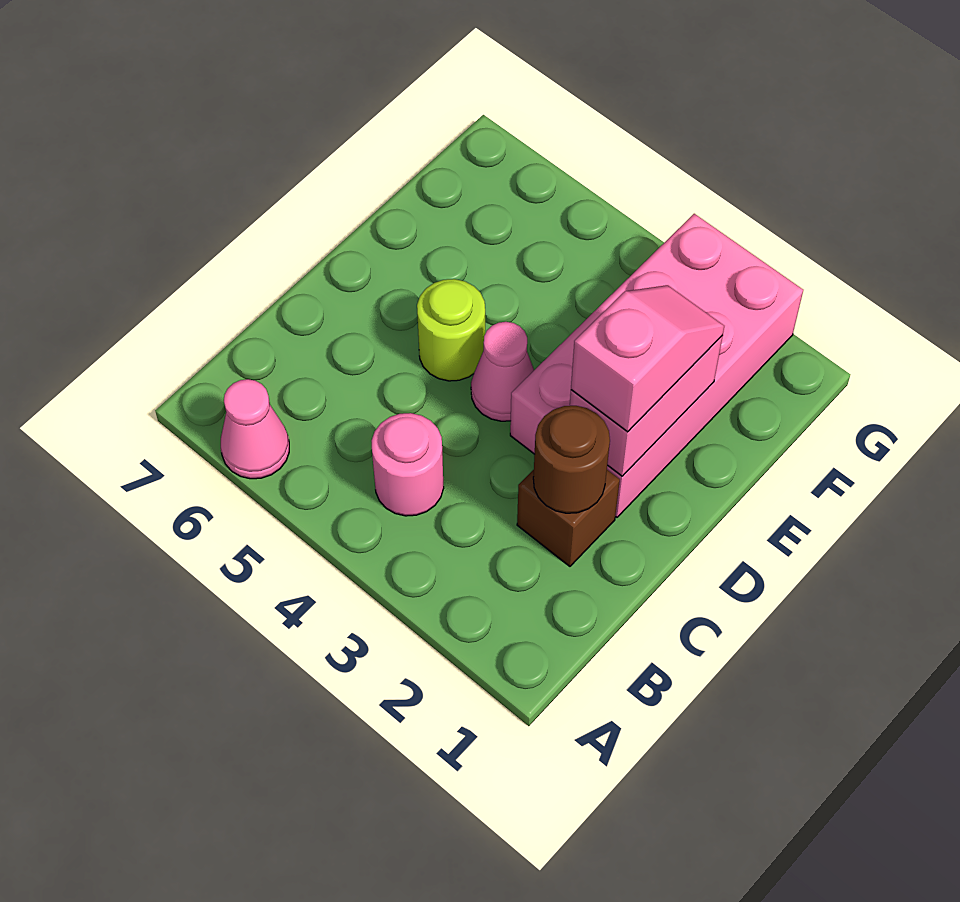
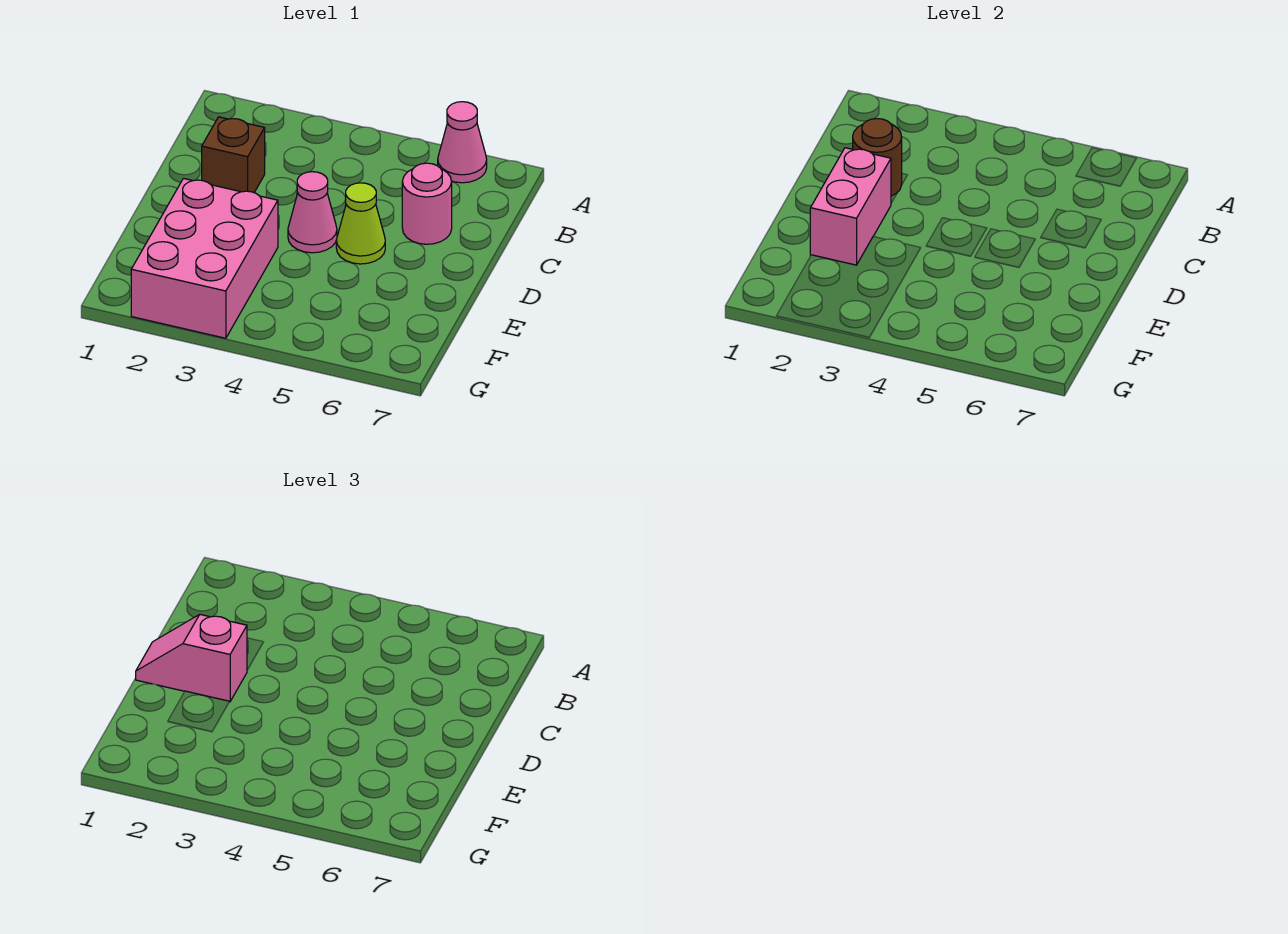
pink round brick B4 level 1 -> pink round brick C6 level 1
pink brick D2:G3 level 1 -> pink brick E2:G3 level 1
pink slope D2:E2 level 3 top D -> pink slope D1:D2 level 3 top 2
lime round brick D5 level 1 -> lime cone D5 level 1

